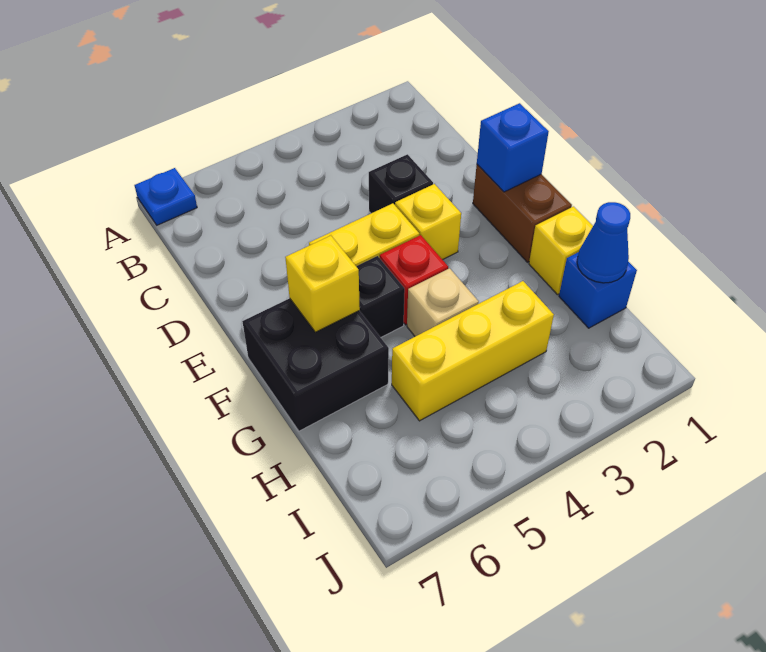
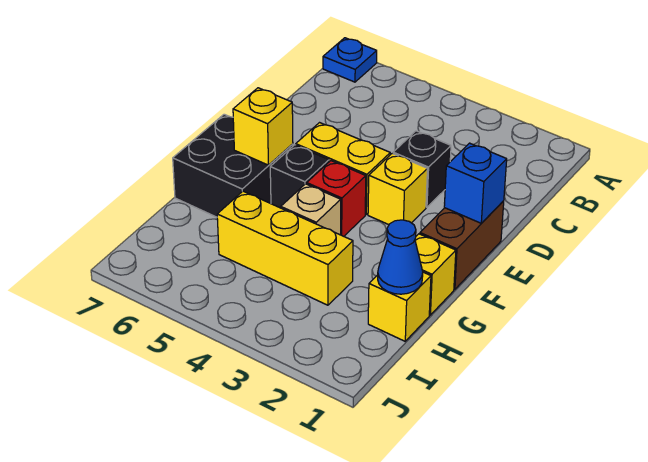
blue brick H1 level 1 -> yellow brick H1 level 1

